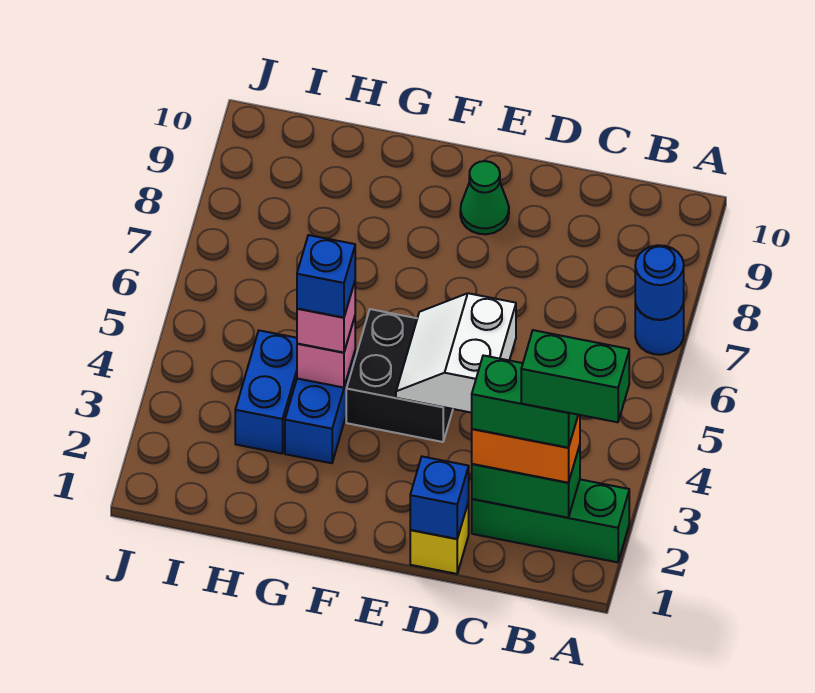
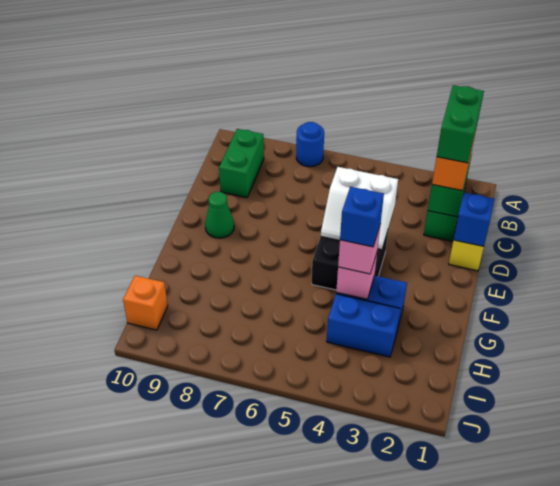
green brick A2:B2 level 5 -> green brick B9:C9 level 1
blue round brick A7 level 2 -> none
none -> orange brick I10 level 1

